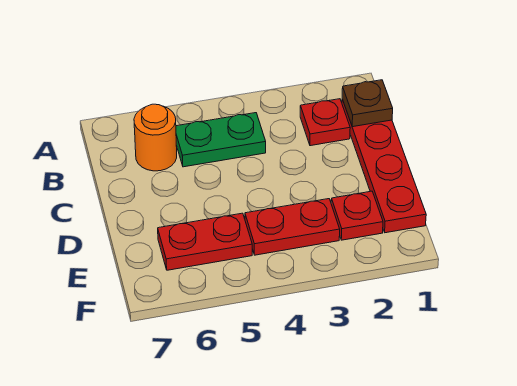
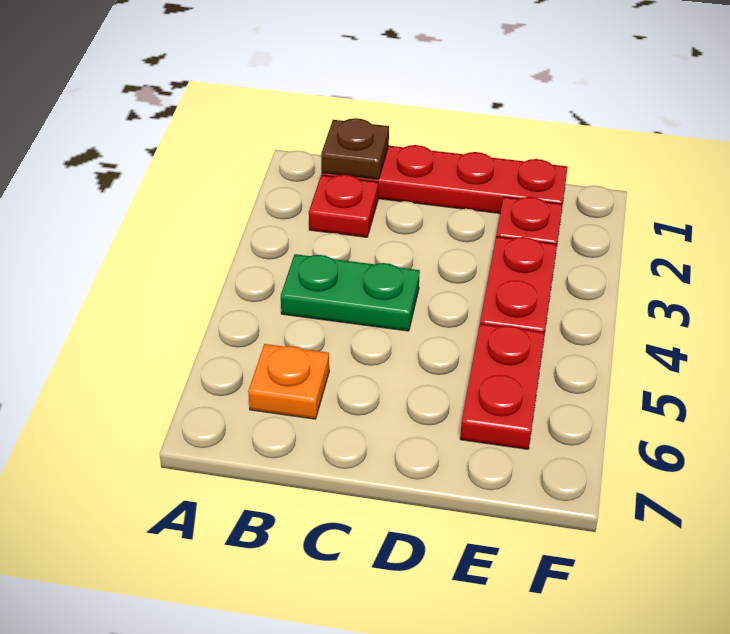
green plate B4:B5 level 1 -> green plate B4:C4 level 1
orange round brick B6 level 1 -> orange plate B6 level 1

